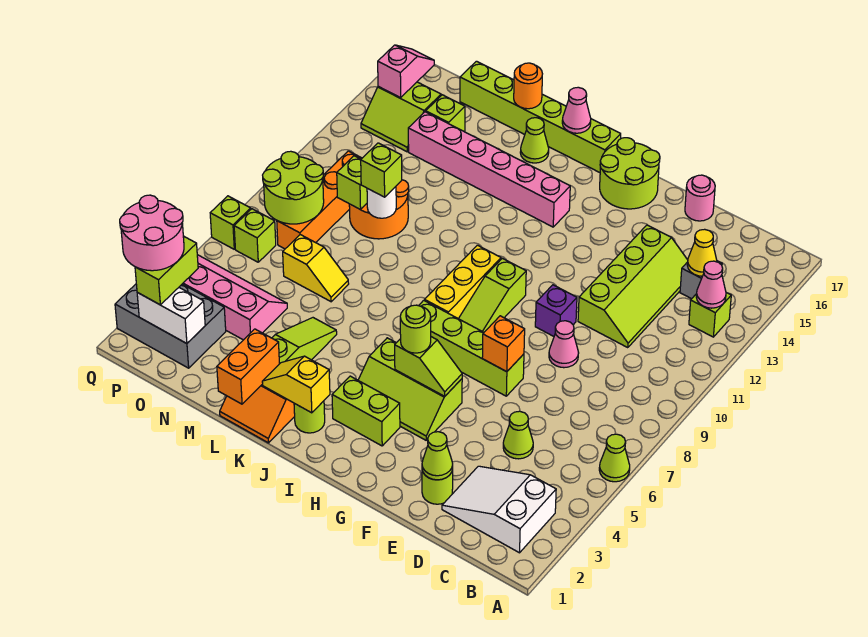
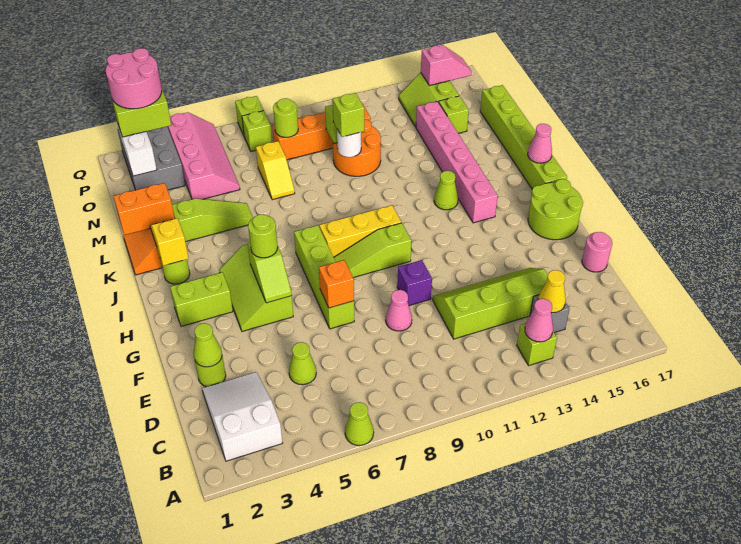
lime slope D11:E14 level 1 top E -> lime slope D11:E14 level 1 top D
lime brick H3:I3 level 1 -> lime brick H2:H3 level 1
lime cone K16 level 1 -> lime cone J13 level 1
orange round brick L17 level 2 -> none
lime round brick O8:P9 level 2 -> lime round brick O8 level 2

